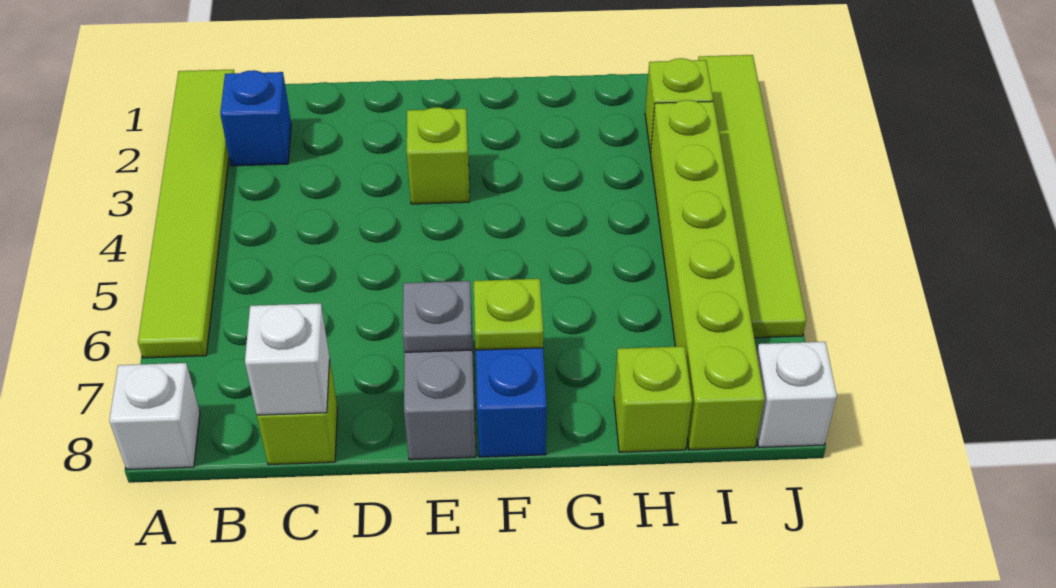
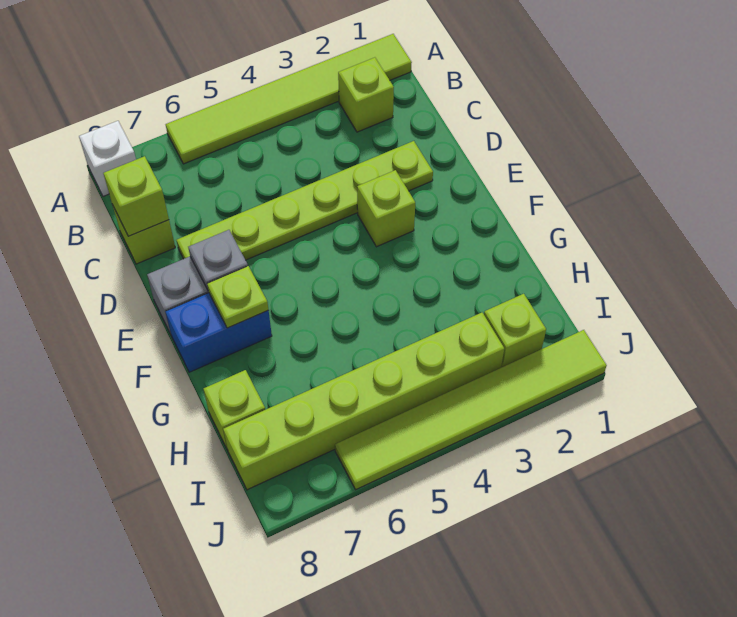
blue brick B2 level 1 -> lime brick B2 level 1
white brick C8 level 2 -> lime brick C8 level 2
none -> lime plate D2:D7 level 1
white brick J8 level 1 -> none

